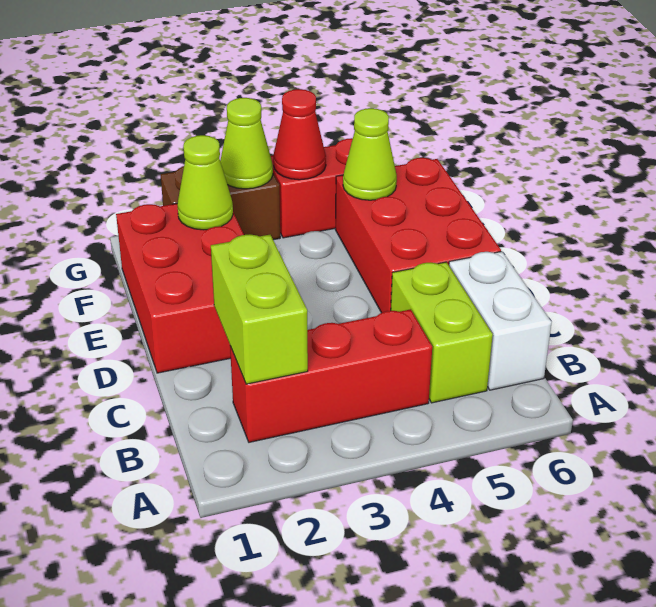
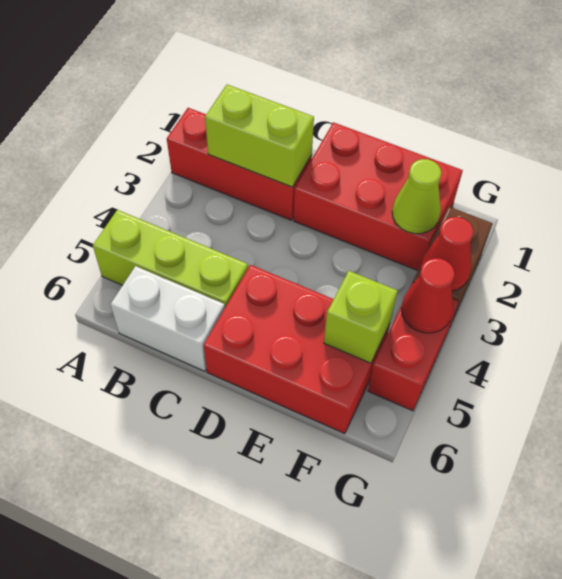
red brick B2:B4 level 1 -> red brick A2:C2 level 1
lime brick B5:C5 level 1 -> lime brick A5:C5 level 1
lime cone F5 level 2 -> lime brick F5 level 2
lime cone G3 level 2 -> red cone G3 level 2

